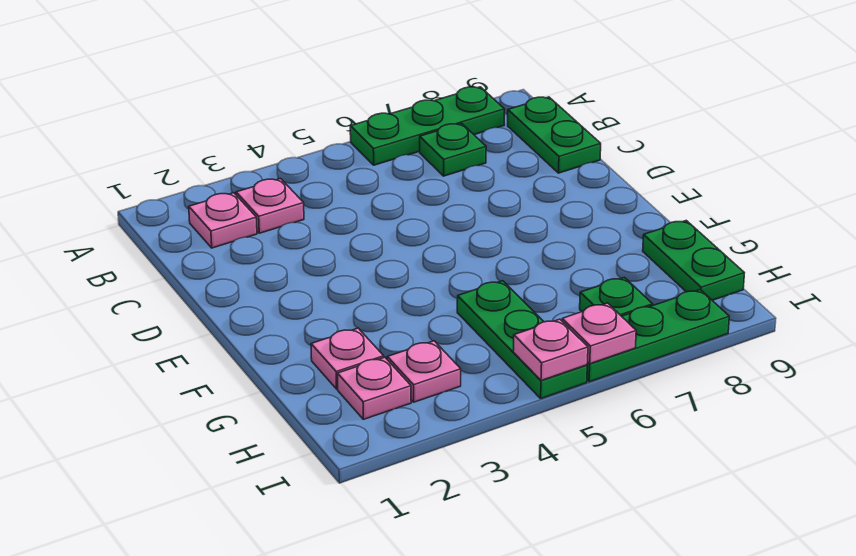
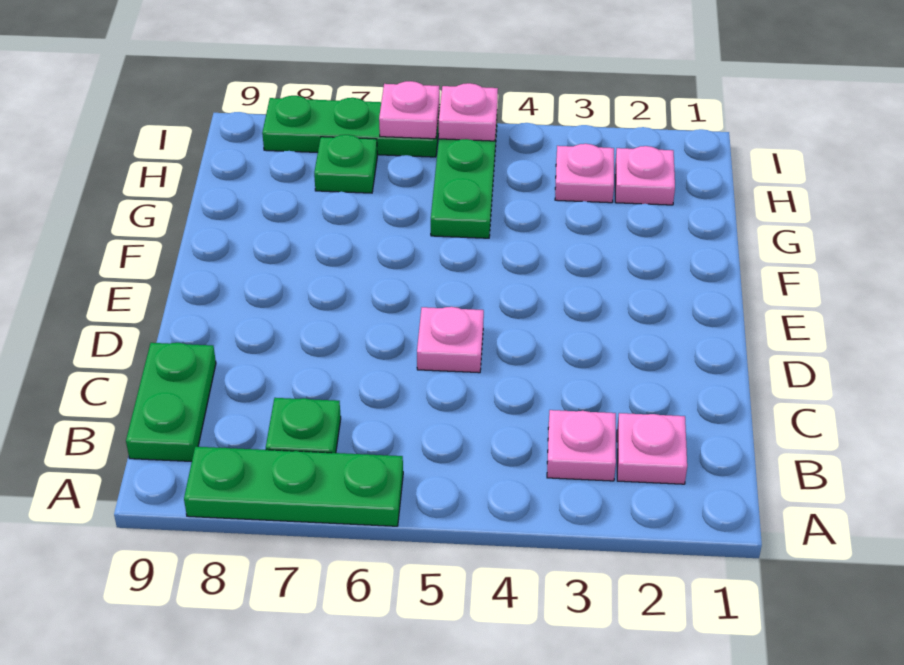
pink plate G2 level 1 -> pink plate D5 level 1
green plate G9:H9 level 1 -> none

